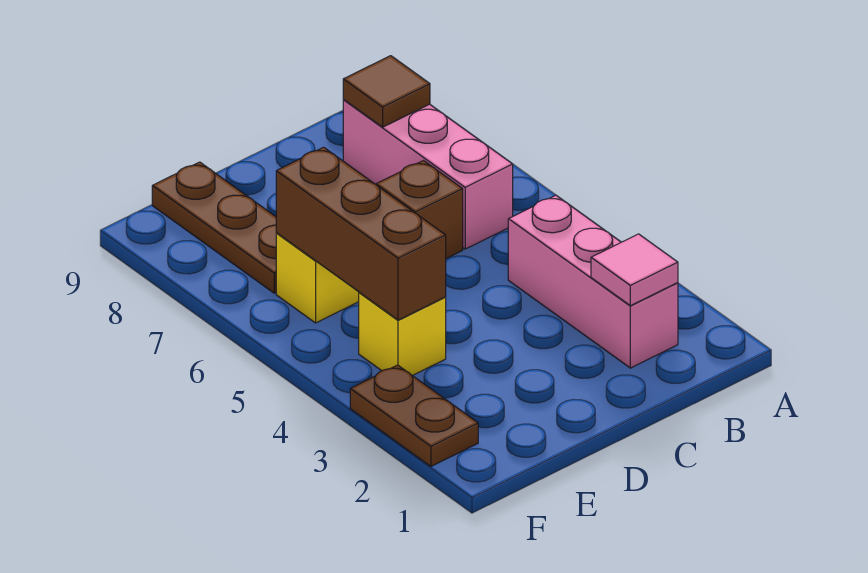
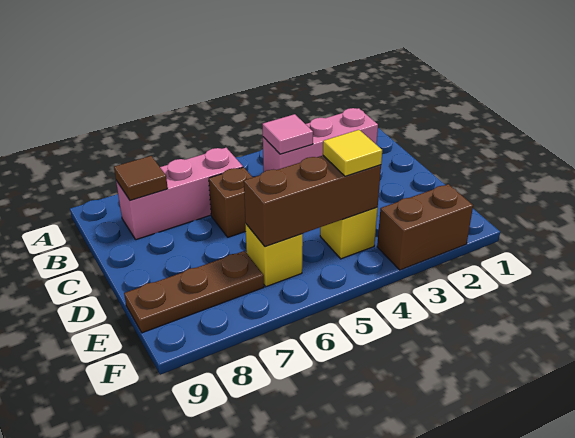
pink tile B2 level 2 -> pink tile B4 level 2
none -> yellow tile E4 level 3
brown plate F2:F3 level 1 -> brown brick F2:F3 level 1

